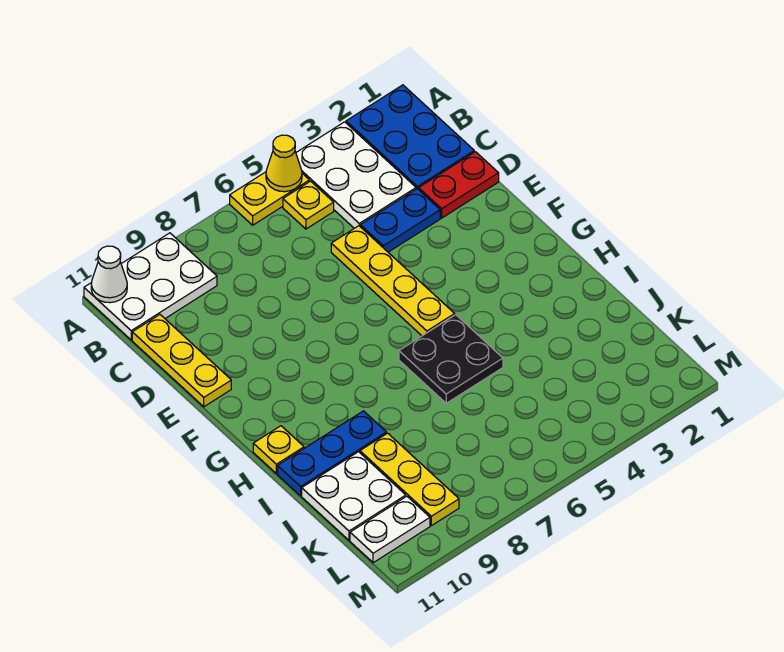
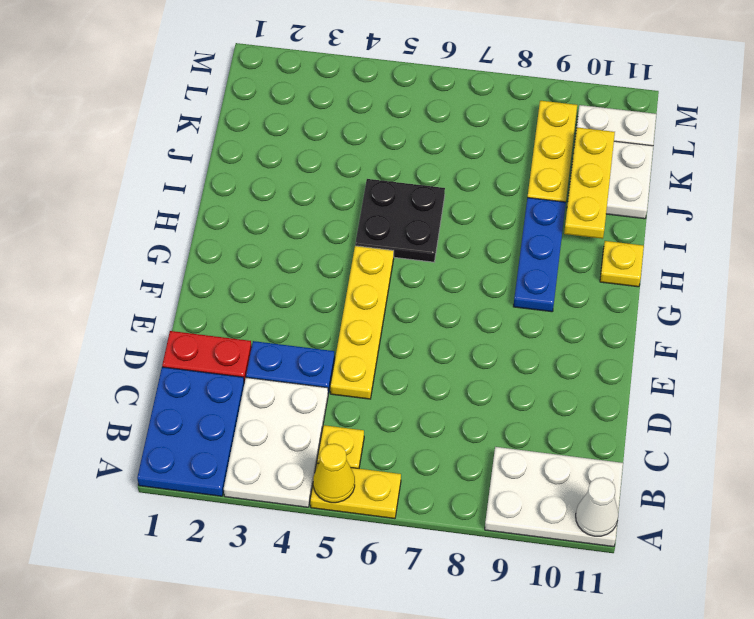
yellow plate C11:E11 level 1 -> yellow plate I10:K10 level 2
blue plate I9:I11 level 1 -> blue plate G9:I9 level 1

